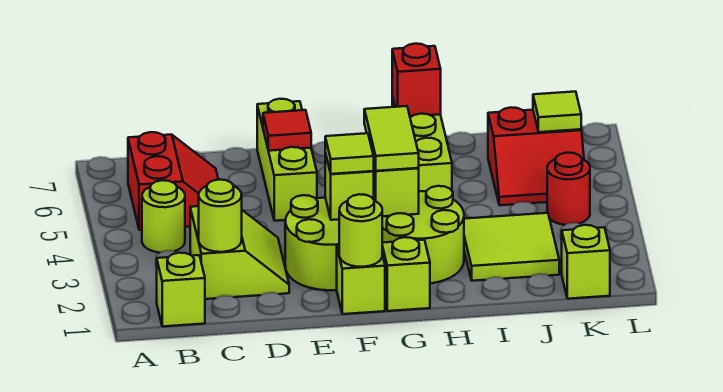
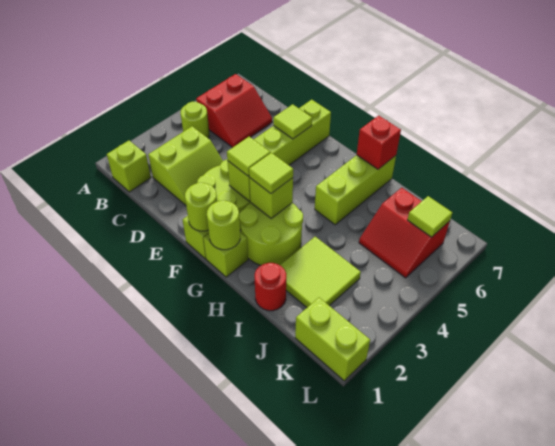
lime round brick C2 level 2 -> lime round brick G1 level 2
red tile E6 level 2 -> lime tile E6 level 2
lime tile G3:G4 level 3 -> lime tile G3 level 3
lime brick K1 level 1 -> lime brick K1:L1 level 1
red round brick K4 level 1 -> red round brick I1 level 1

